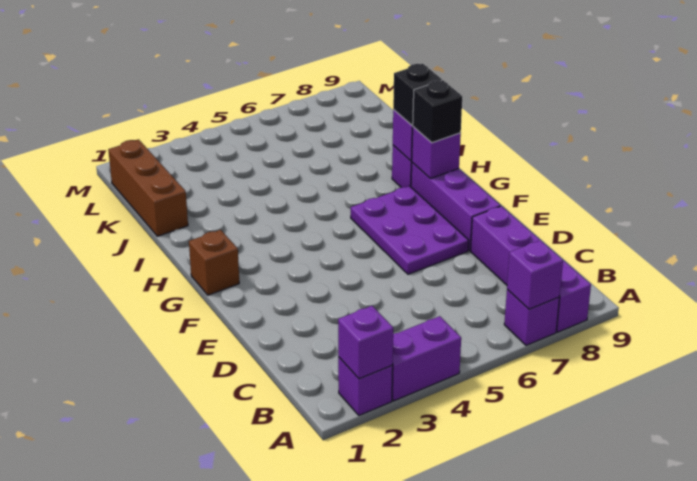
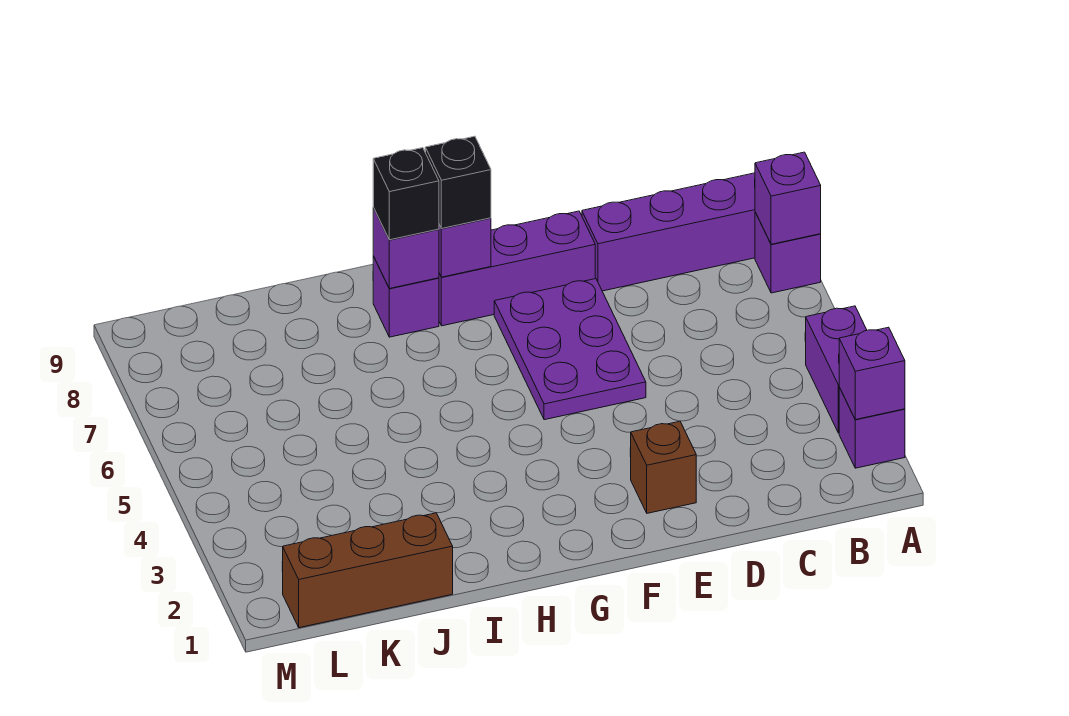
purple plate E6:G7 level 1 -> purple plate E5:F7 level 1
brown brick G1 level 1 -> brown brick E2 level 1

